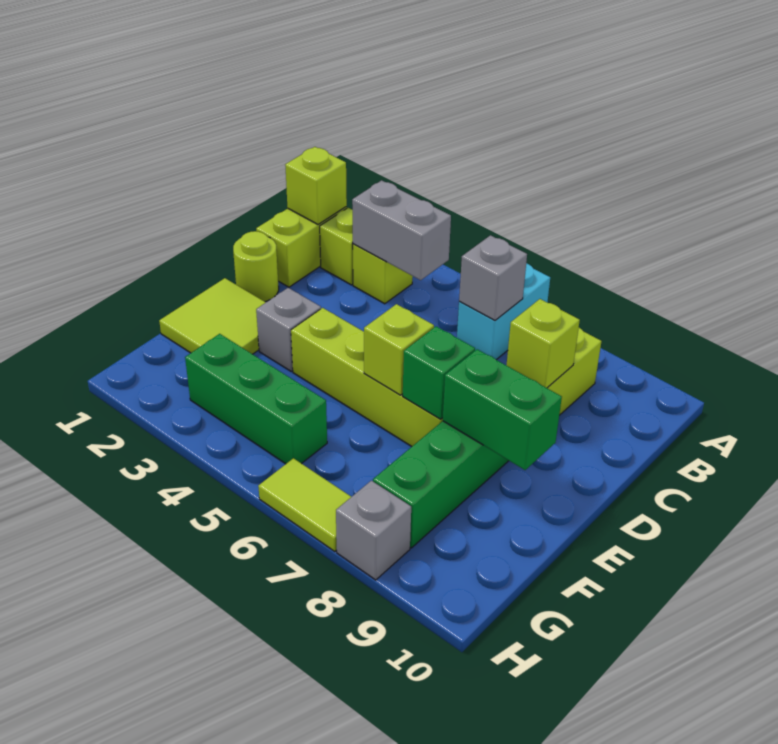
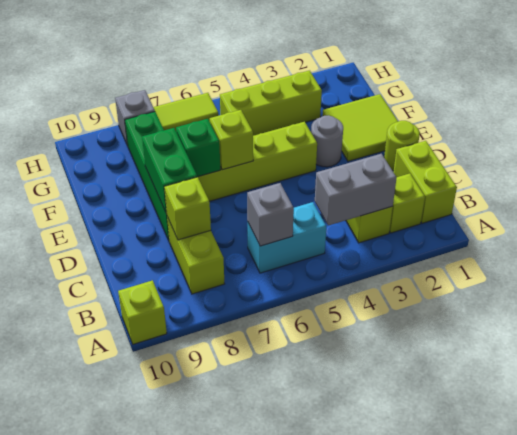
cyan brick A6:B6 level 1 -> cyan brick B5:B6 level 1
lime brick B1 level 2 -> lime brick A10 level 1
grey brick E3 level 1 -> grey round brick E3 level 1
green brick E8:E9 level 2 -> green brick D8:E8 level 2
green brick G3:G5 level 1 -> lime brick G3:G5 level 1

